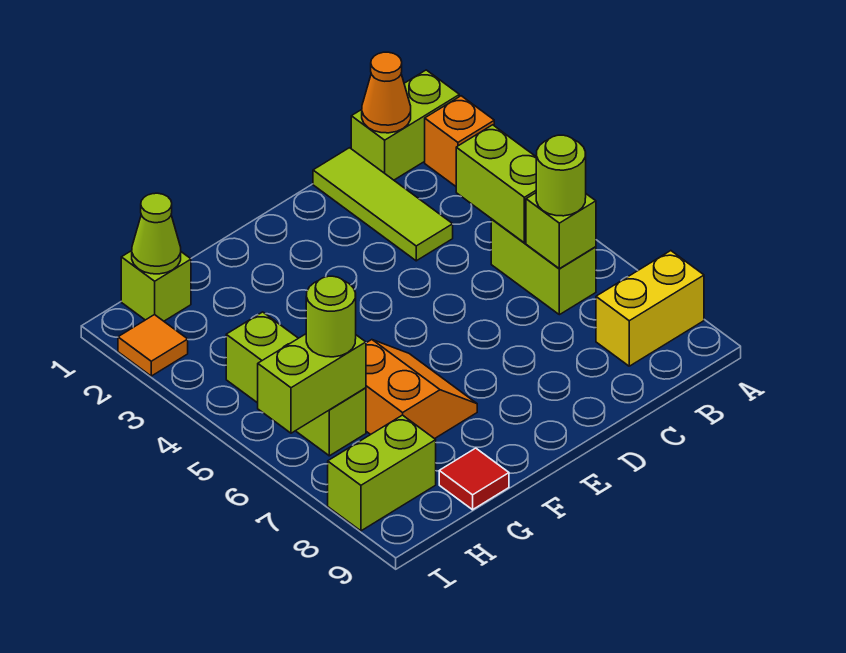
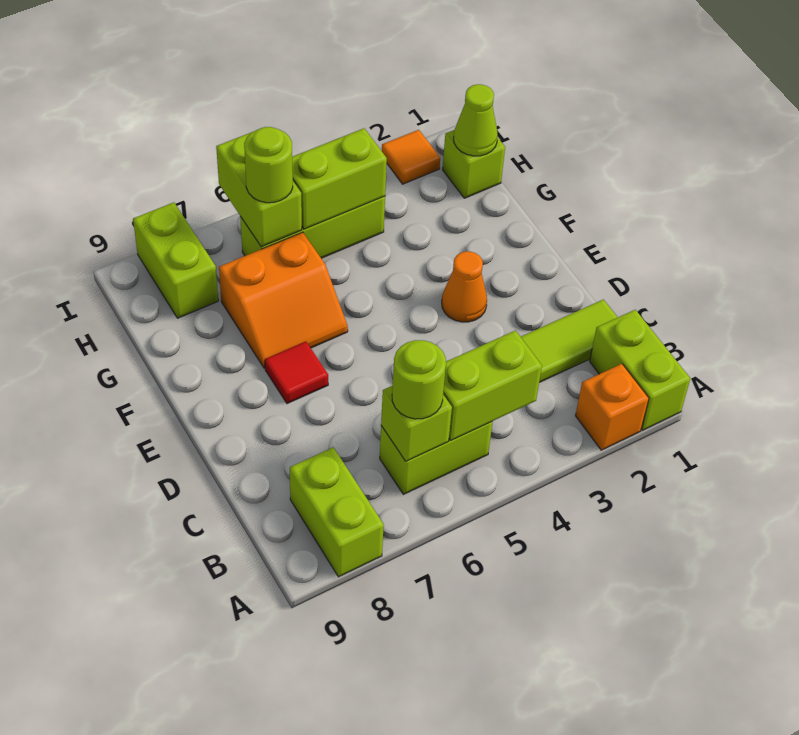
yellow brick A8:B8 level 1 -> lime brick A8:B8 level 1
orange cone B1 level 2 -> orange cone E3 level 1
red tile G9 level 1 -> red tile E7 level 1
none -> lime brick H4:H5 level 2

